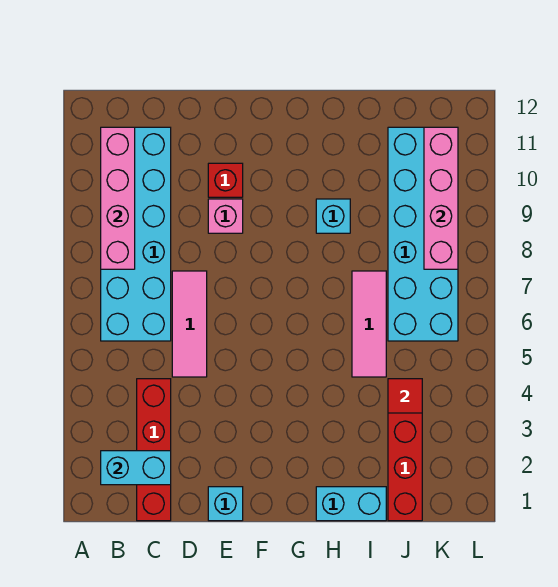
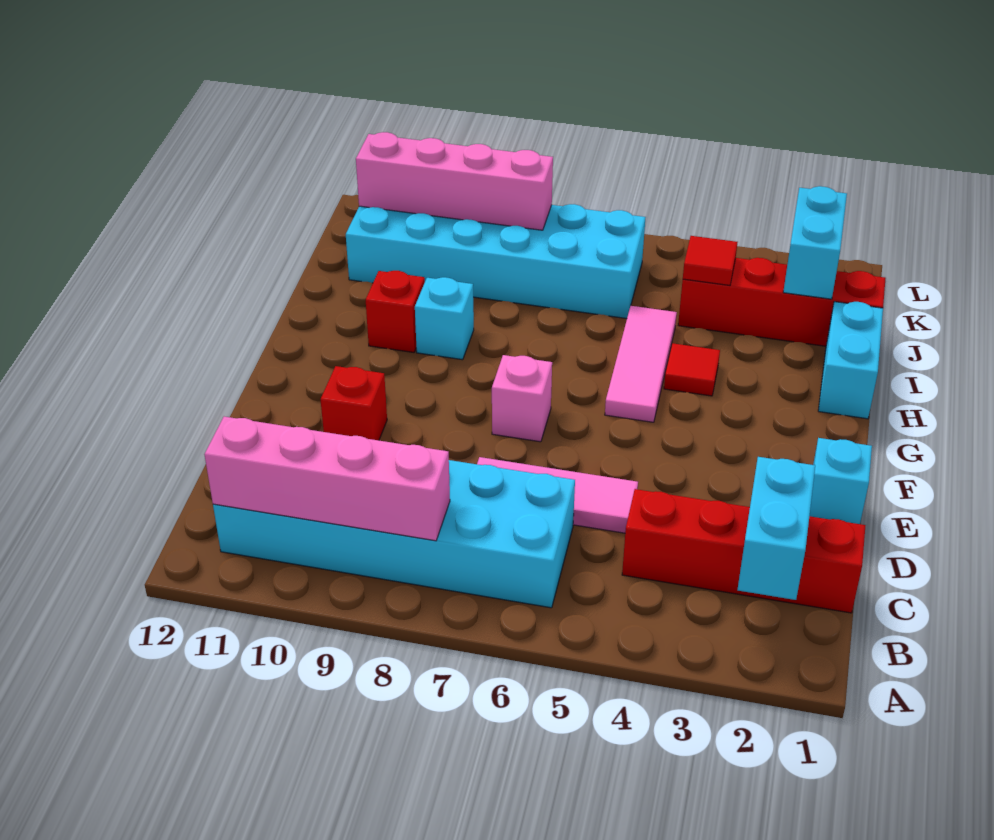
pink brick E9 level 1 -> pink brick F7 level 1
none -> red tile H4 level 1
none -> red brick H10 level 1
pink tile I5:I7 level 1 -> pink tile G5:I5 level 1
none -> cyan brick J2:K2 level 2

